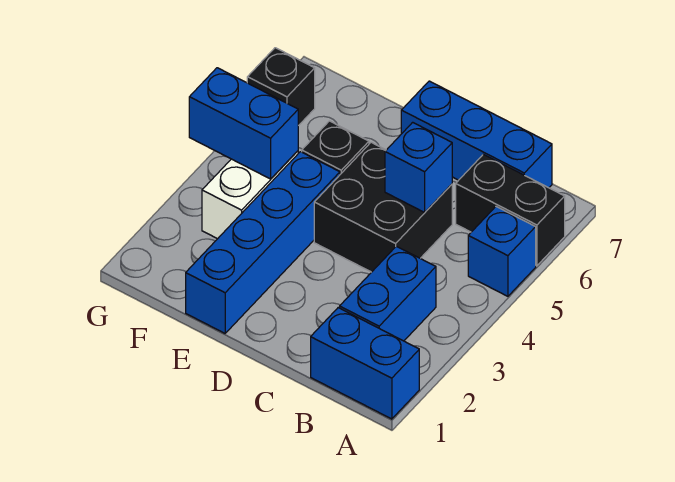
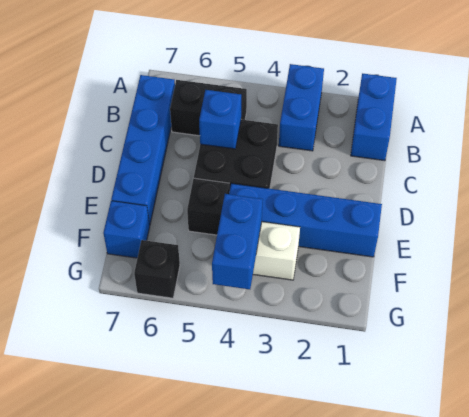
blue brick A5 level 1 -> blue brick F7 level 1
black brick A6:B6 level 1 -> black brick B5:B6 level 1
blue brick B2:B3 level 1 -> blue brick A3:B3 level 1
blue brick B7:D7 level 1 -> blue brick B7:E7 level 1

